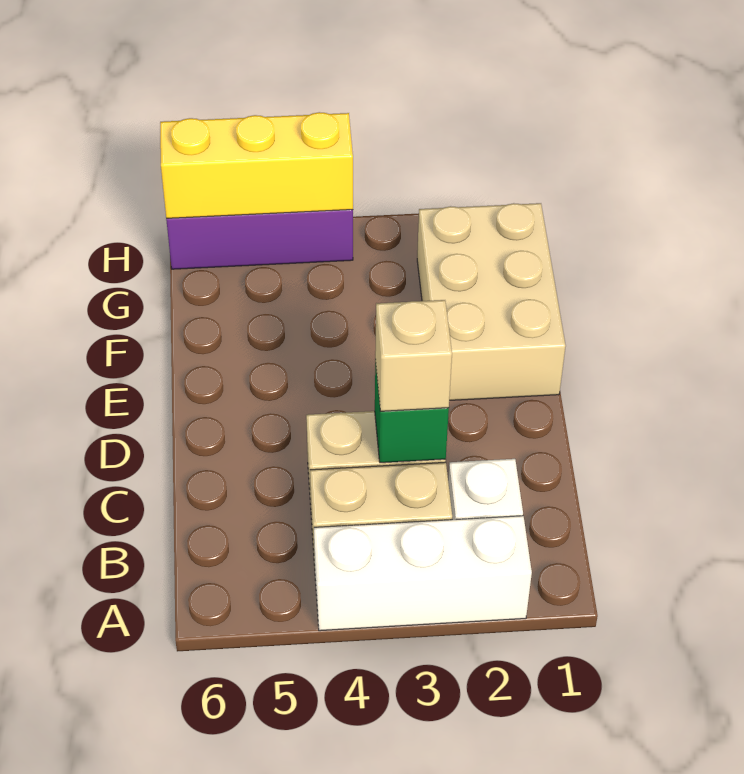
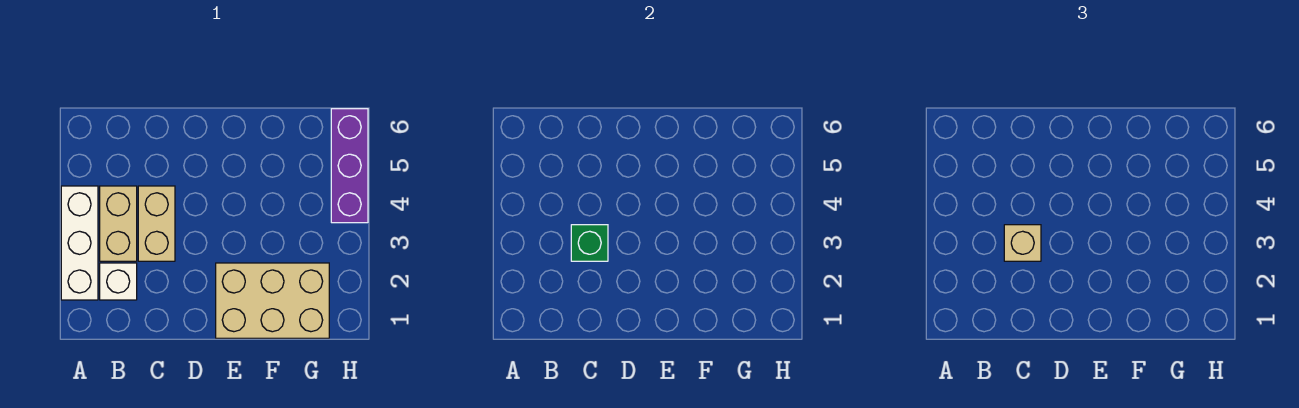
yellow brick H4:H6 level 2 -> none

